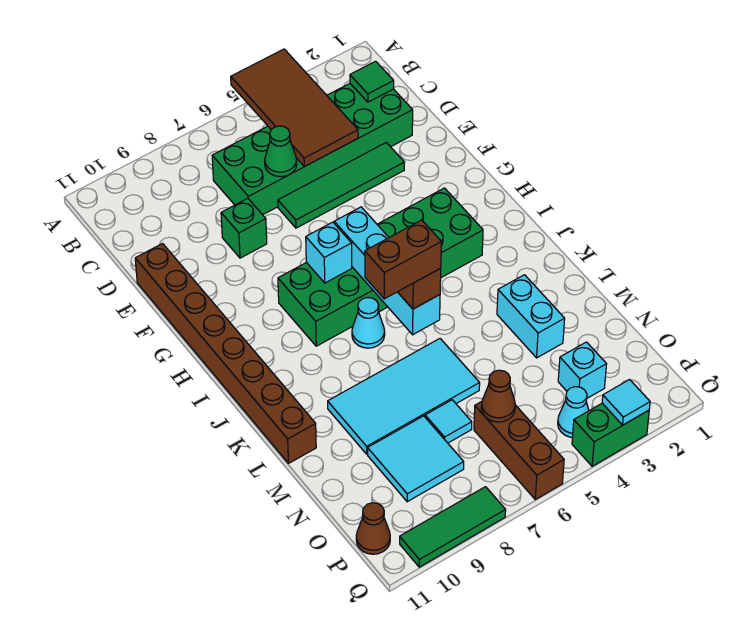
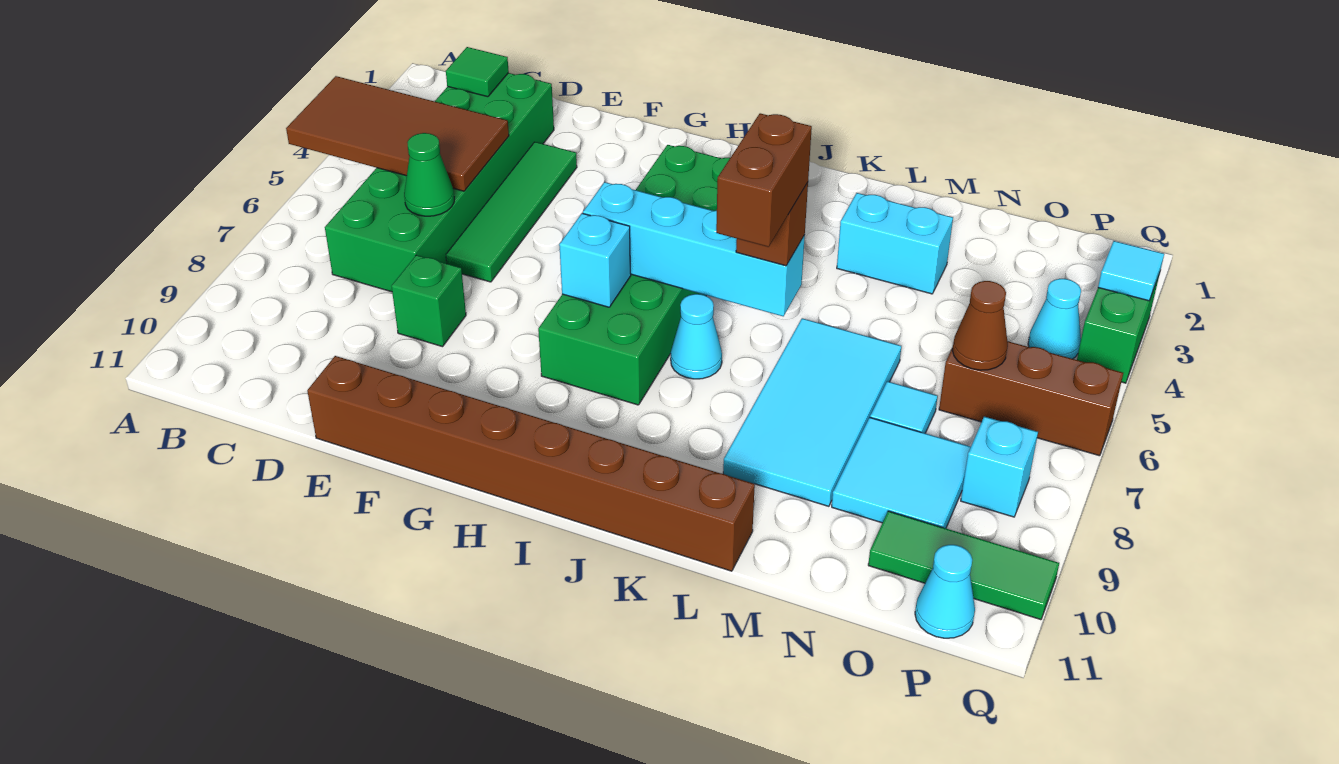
cyan brick O3 level 1 -> cyan brick P8 level 1
brown cone P11 level 1 -> cyan cone P11 level 1
green tile Q8:Q10 level 1 -> green tile O10:Q10 level 1

